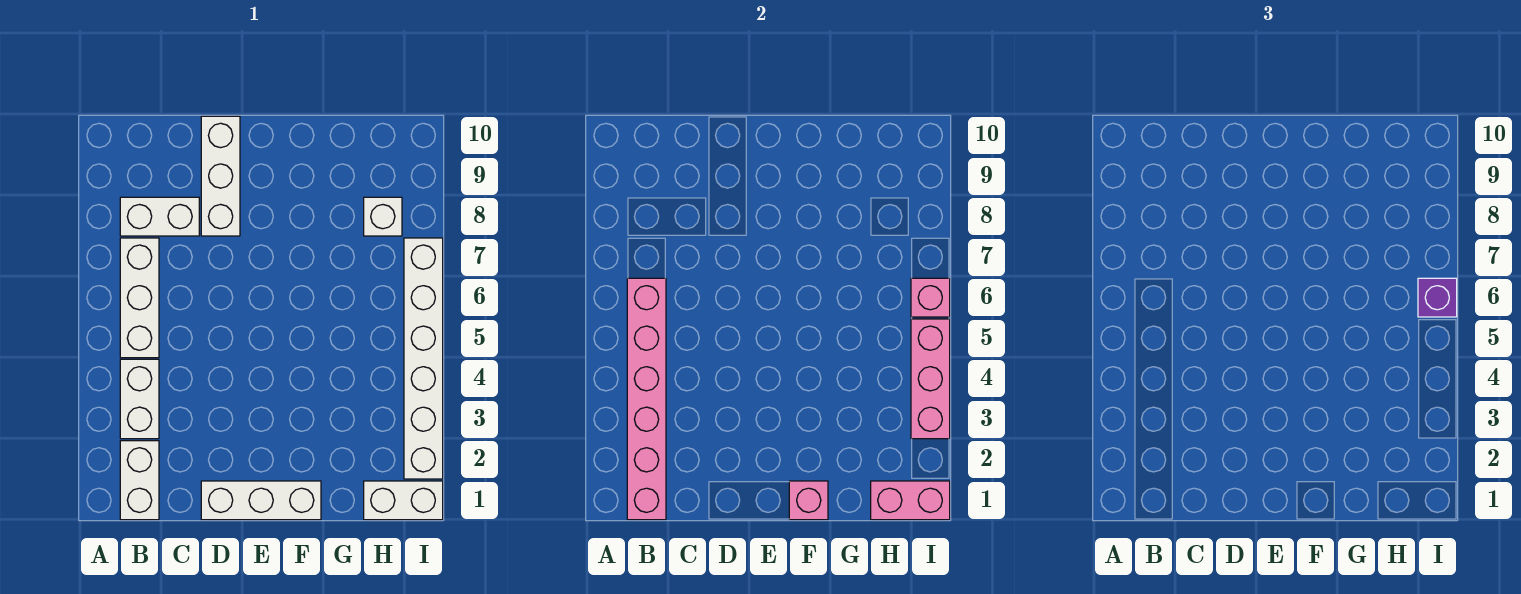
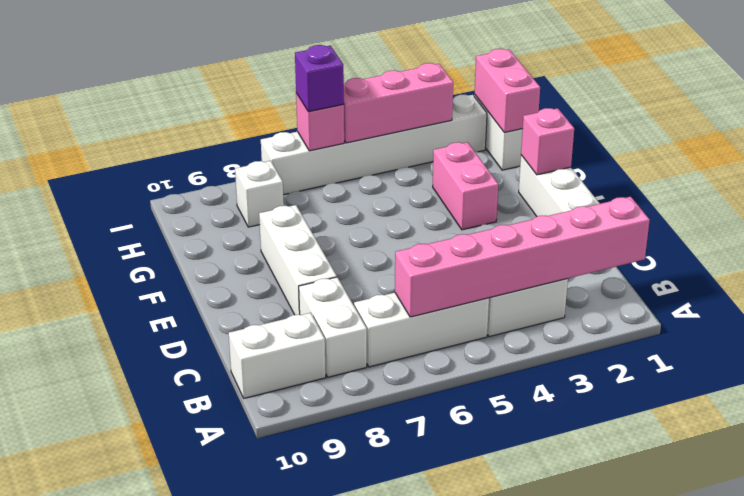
white brick B1:B2 level 1 -> white brick B9:B10 level 1
white brick D8:D10 level 1 -> white brick D8:F8 level 1
none -> pink brick F3:G3 level 1

